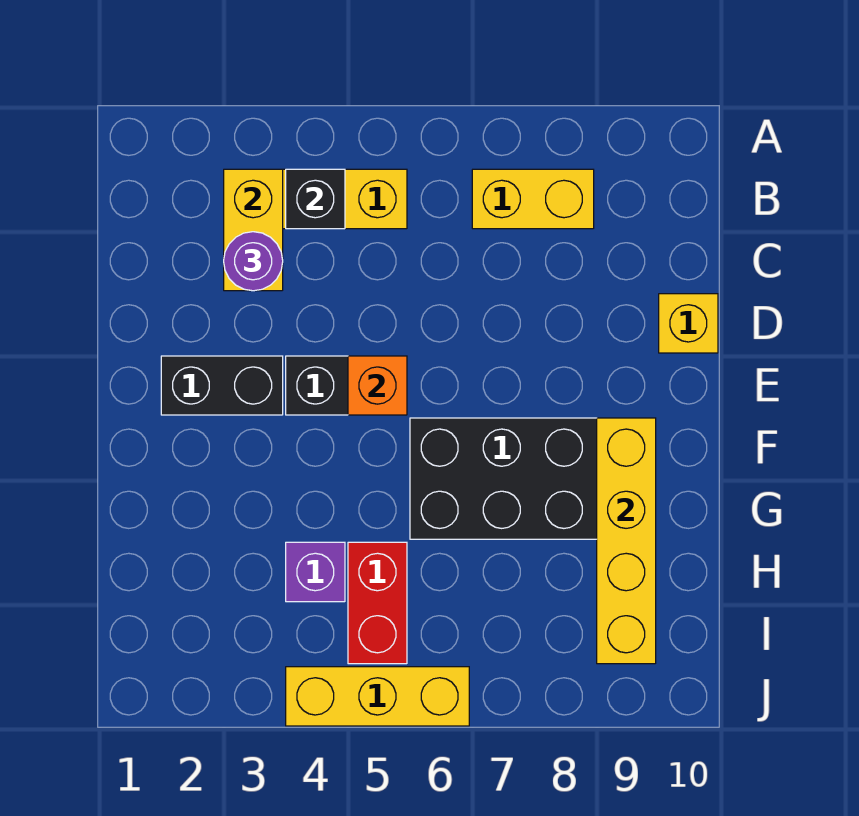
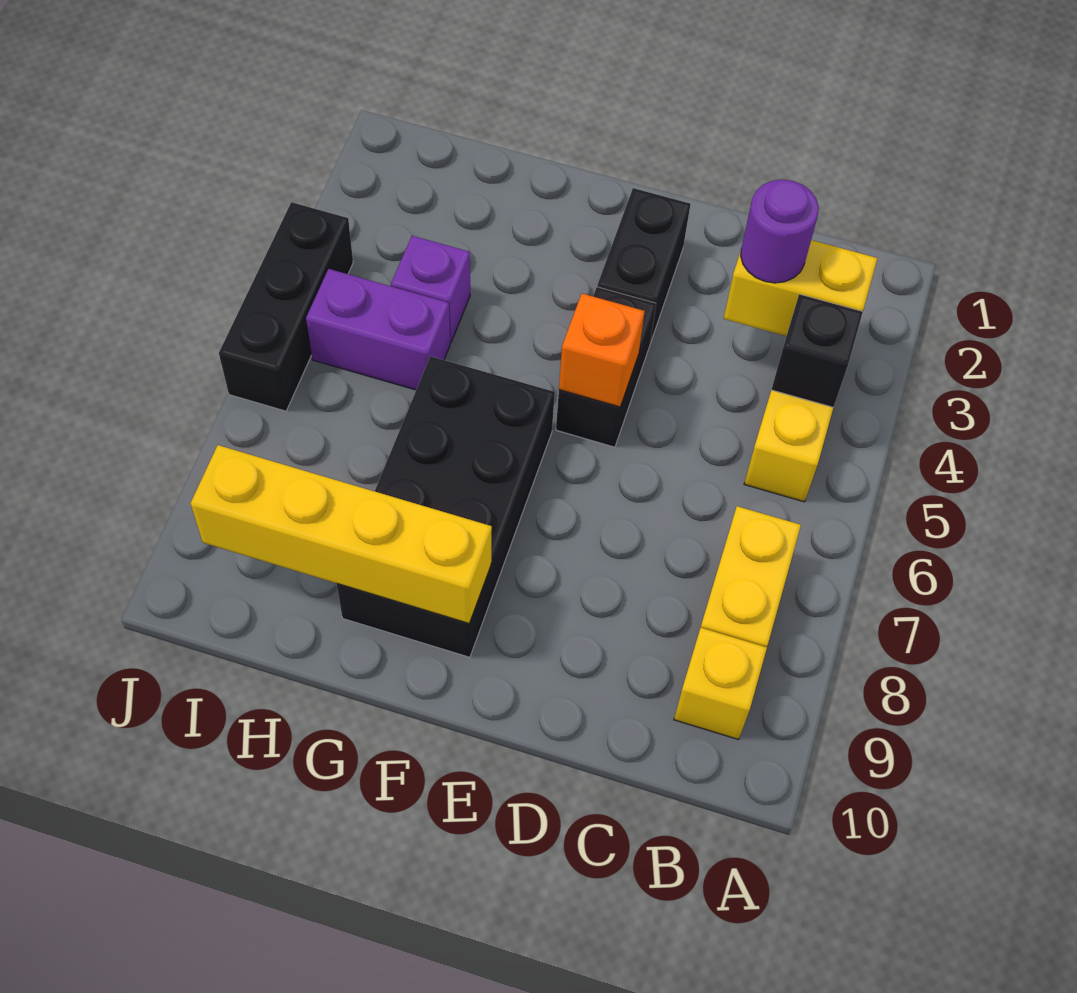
yellow brick D10 level 1 -> yellow brick B9 level 1
red brick H5:I5 level 1 -> purple brick H5:I5 level 1
yellow brick J4:J6 level 1 -> black brick J4:J6 level 1

